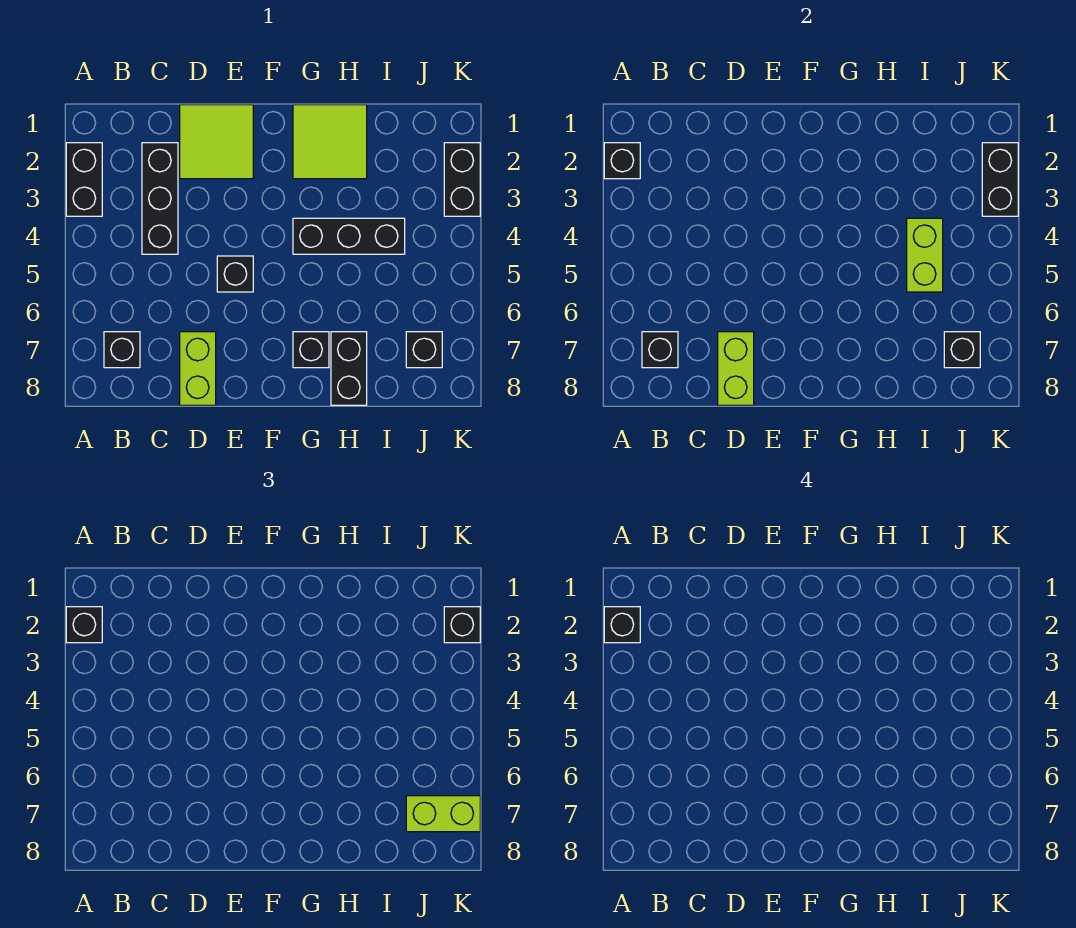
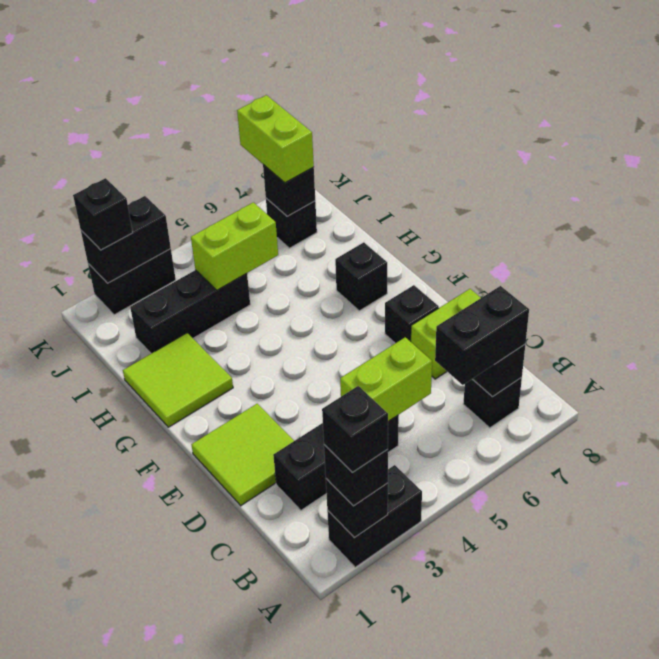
lime brick D7:D8 level 2 -> lime brick C4:C5 level 2
black brick E5 level 1 -> black brick E7 level 1
black brick G4:I4 level 1 -> black brick I2:I4 level 1
black brick H7:H8 level 1 -> black brick B6:B7 level 3

